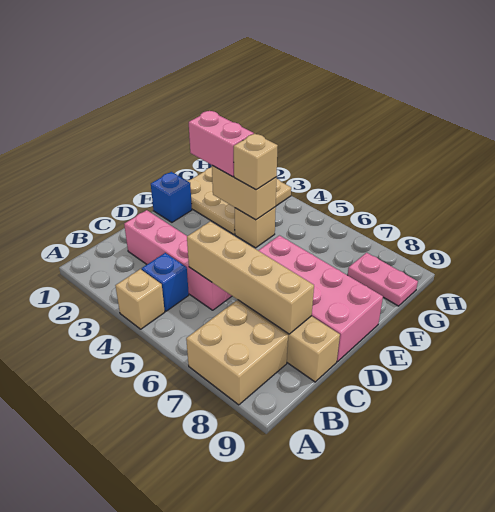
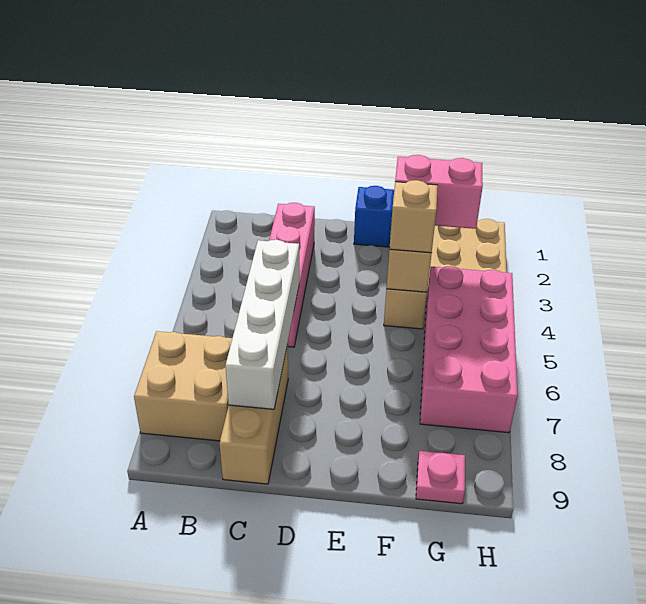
tan brick A4 level 1 -> none
blue brick B4 level 1 -> none
tan brick C5:C8 level 2 -> white brick C5:C8 level 2
pink brick D6:E9 level 1 -> pink brick G4:H7 level 1
pink brick F2:F3 level 3 -> pink brick F3:G3 level 3
pink plate G8:G9 level 1 -> pink plate G9 level 1

